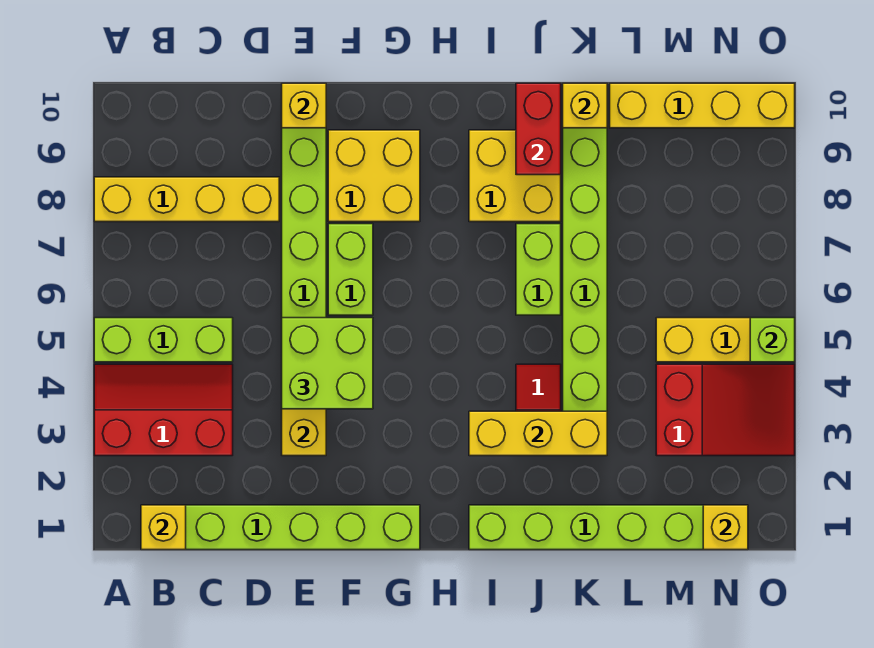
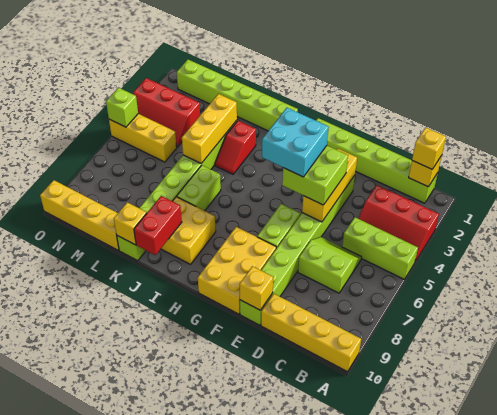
yellow brick A8:D8 level 1 -> yellow brick A10:D10 level 1
none -> lime slope C6:D7 level 1 top 7
none -> cyan brick F4:G5 level 4
yellow brick F8:G9 level 1 -> yellow brick F8:G10 level 1
yellow brick I3:K3 level 2 -> yellow brick K3:K5 level 2
red slope M3:O4 level 1 top M -> red slope M3:O4 level 1 top 3
yellow brick N1 level 2 -> yellow brick B1 level 3

